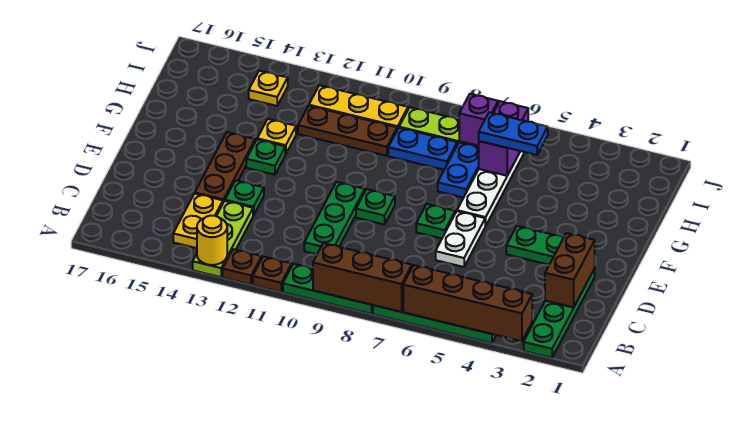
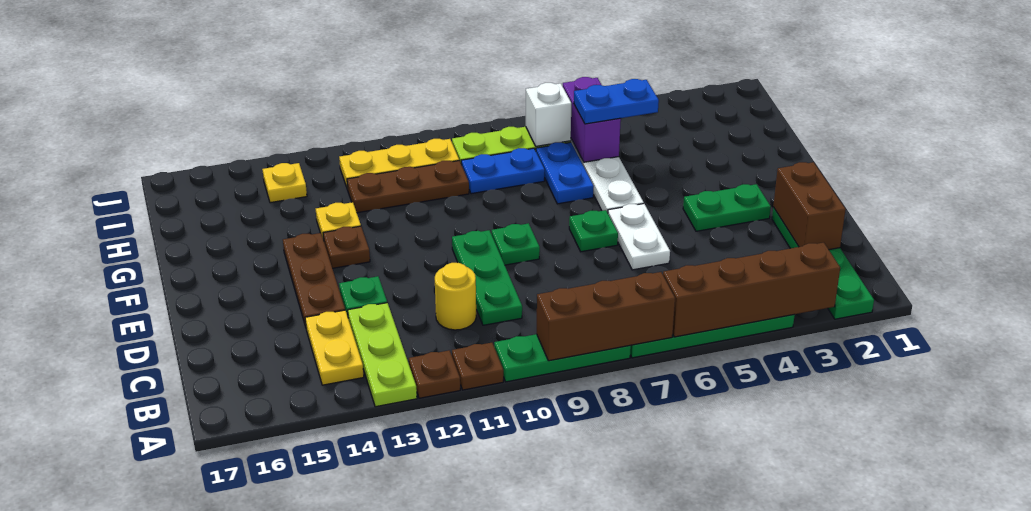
yellow round brick A13 level 2 -> yellow round brick C11 level 1
green plate F13 level 1 -> brown plate F13 level 1
purple brick I7 level 2 -> white brick I7 level 2

